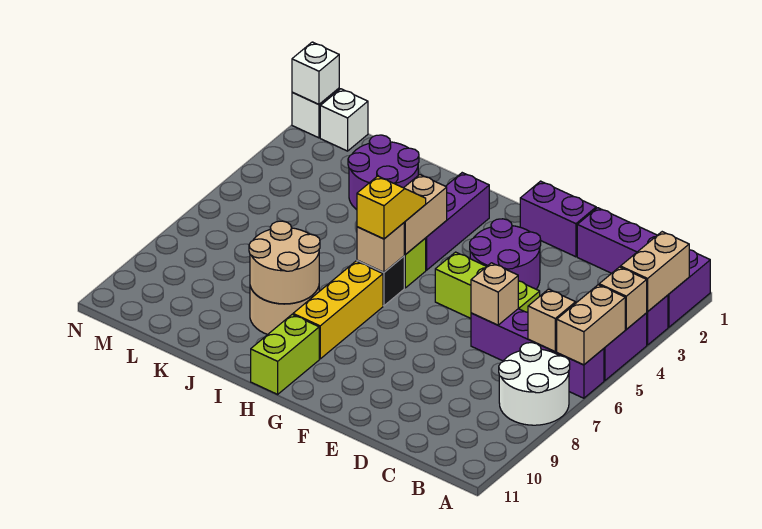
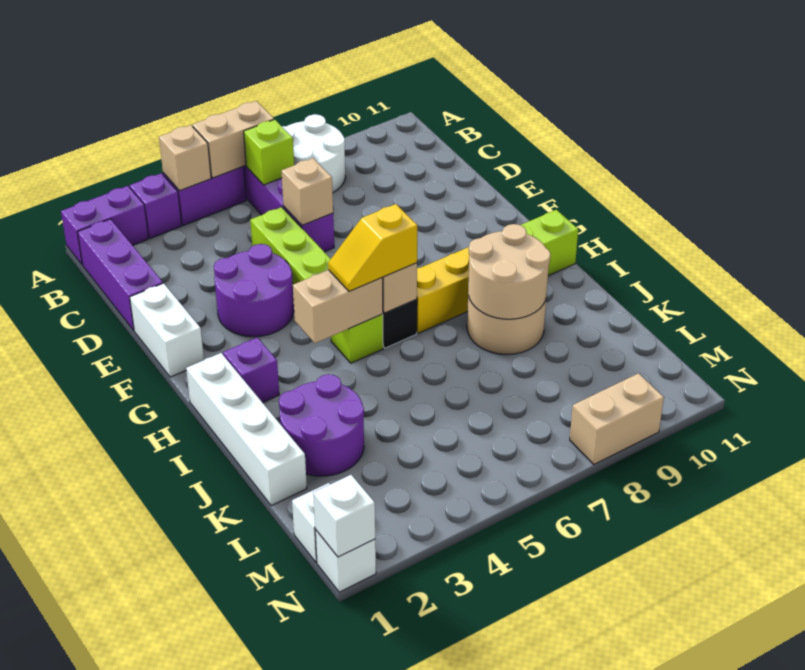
tan brick A2:A3 level 2 -> tan brick N8:N9 level 1
tan brick B6 level 2 -> lime brick B6 level 2
purple brick E1:F1 level 1 -> white brick E1:F1 level 1
none -> white brick H1:K1 level 1
purple brick H2:H4 level 1 -> purple brick H2 level 1

